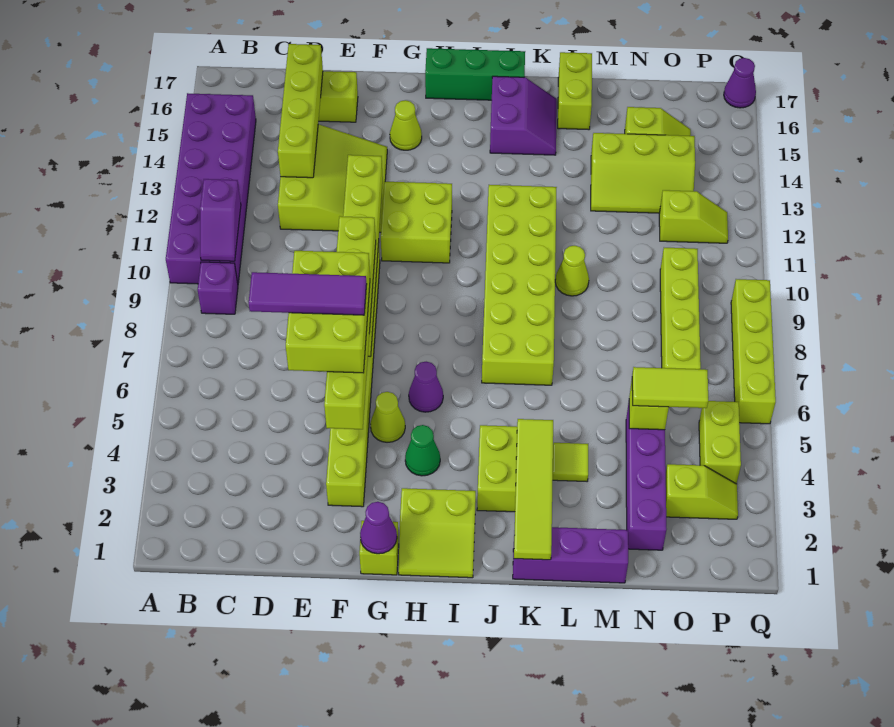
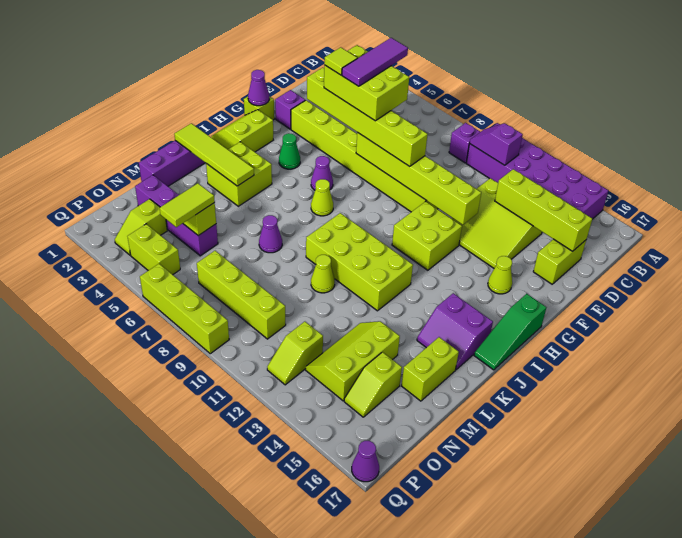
none -> purple brick F2 level 1
lime cone G5 level 1 -> lime cone I7 level 1
green brick H17:J17 level 1 -> green slope H17:J17 level 1 top H
lime brick J7:K12 level 1 -> lime brick J9:K12 level 1
lime tile L4 level 1 -> lime tile F5 level 5
none -> purple cone L7 level 1
lime brick L16:L17 level 1 -> lime brick L16:M16 level 1

